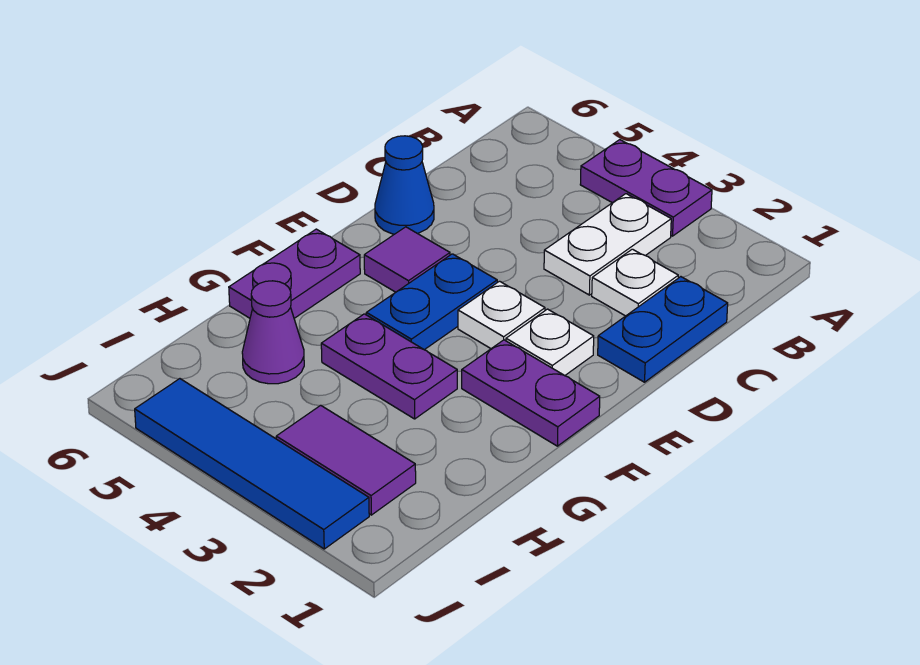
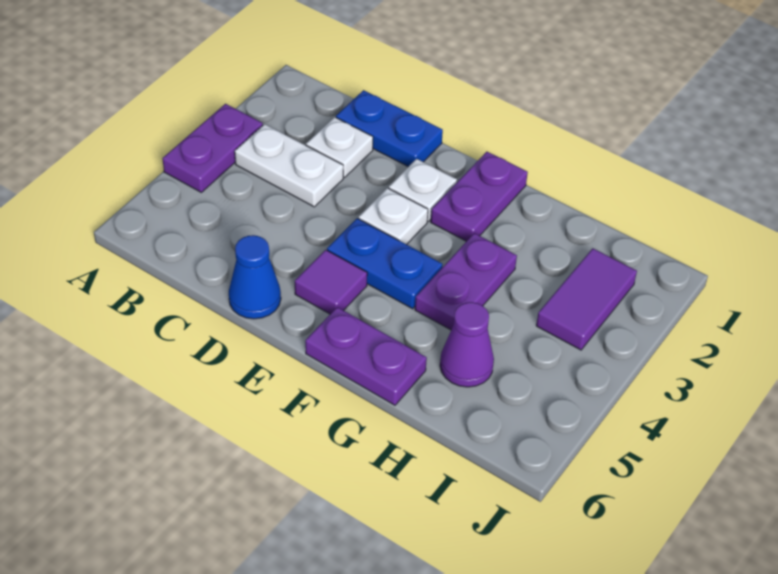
blue tile J2:J5 level 1 -> none

